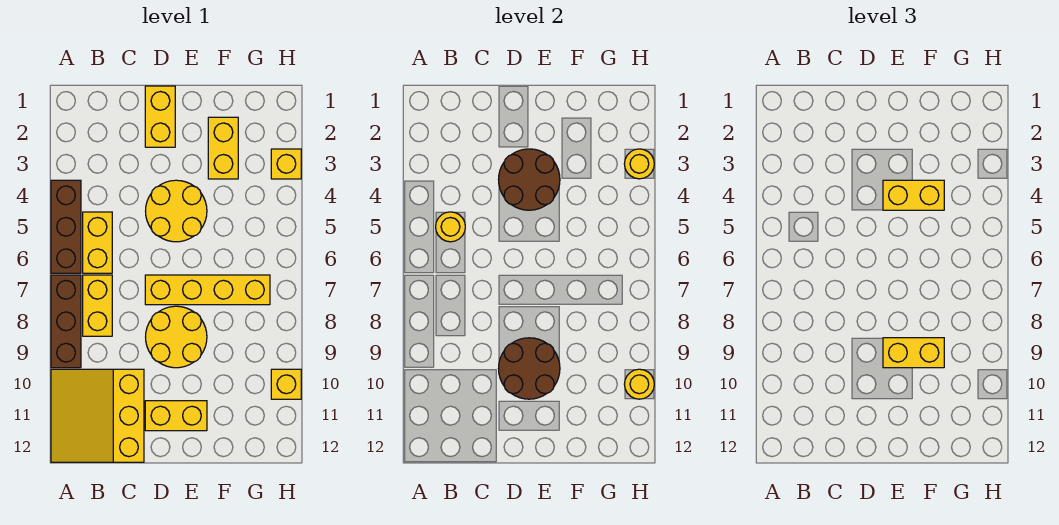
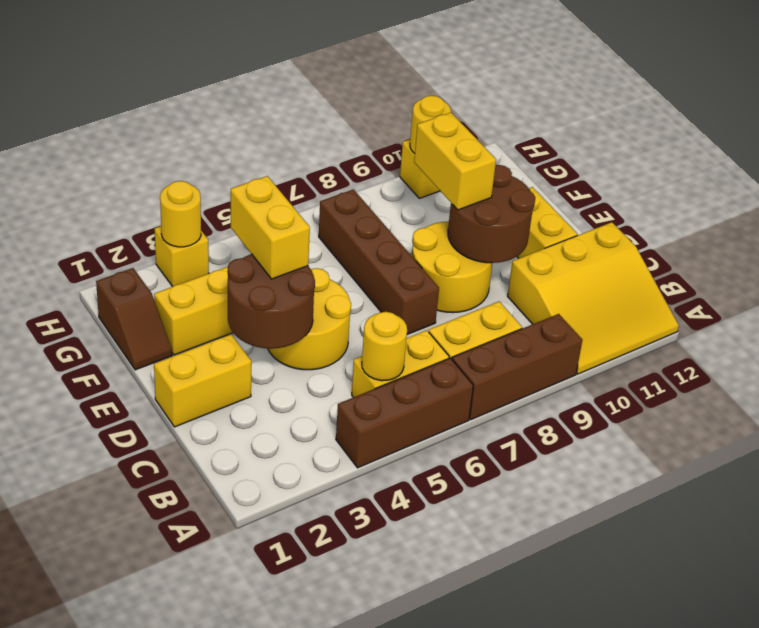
yellow brick D7:G7 level 1 -> brown brick D7:G7 level 1
none -> brown slope F1:G1 level 1 top G

